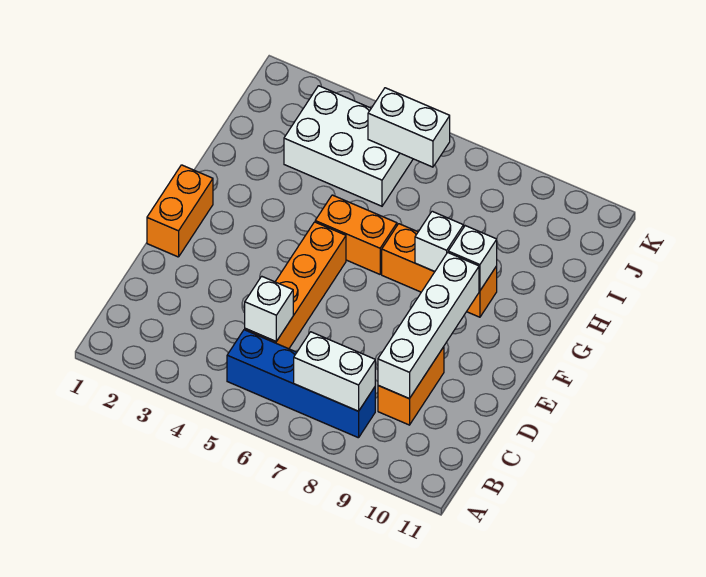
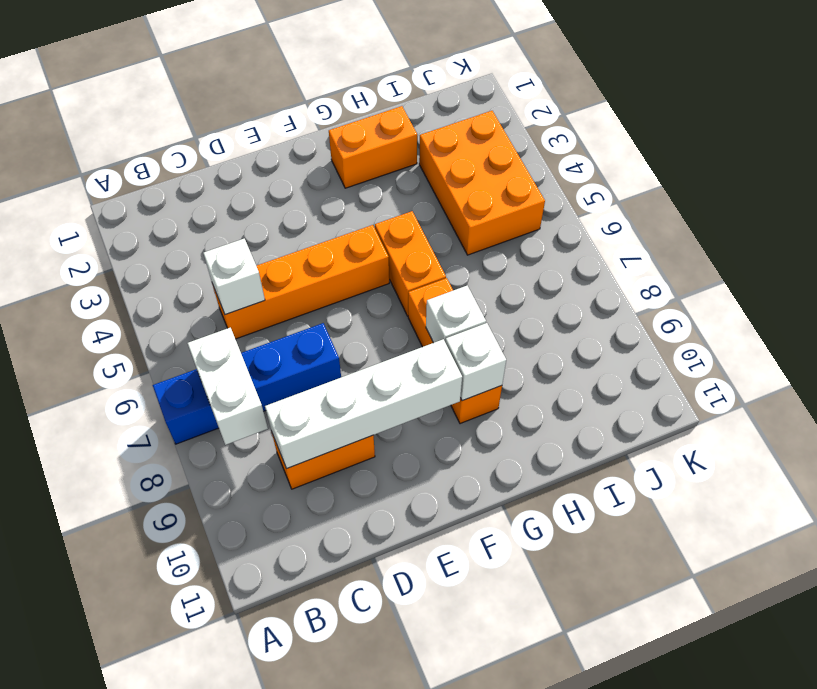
blue brick B5:B8 level 1 -> blue brick A7:D7 level 1
orange brick E1:F1 level 1 -> orange brick G2:H2 level 1
white brick I3:J5 level 1 -> orange brick I3:J5 level 1
white brick J5:J6 level 2 -> none

